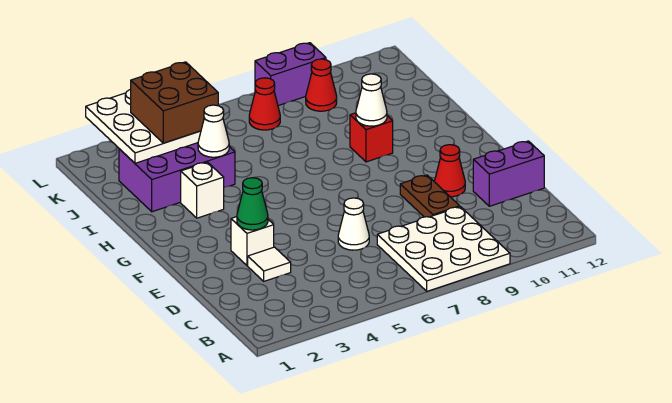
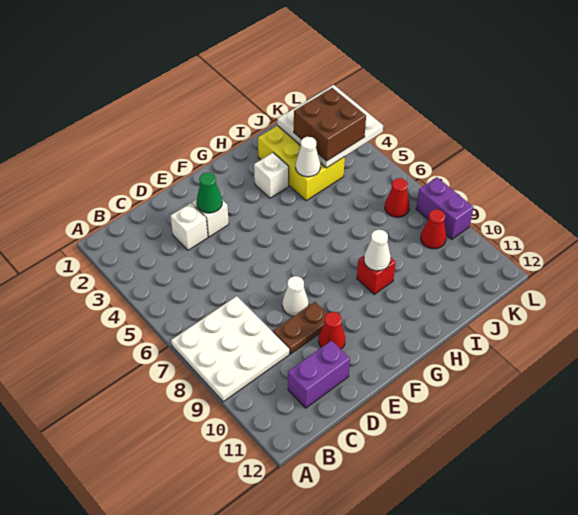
white tile D3 level 1 -> white brick D3 level 1
white cone D6 level 1 -> white cone E8 level 1
purple brick D11:D12 level 1 -> purple brick C11:D11 level 1
purple brick I2:J4 level 1 -> yellow brick I2:J4 level 1

